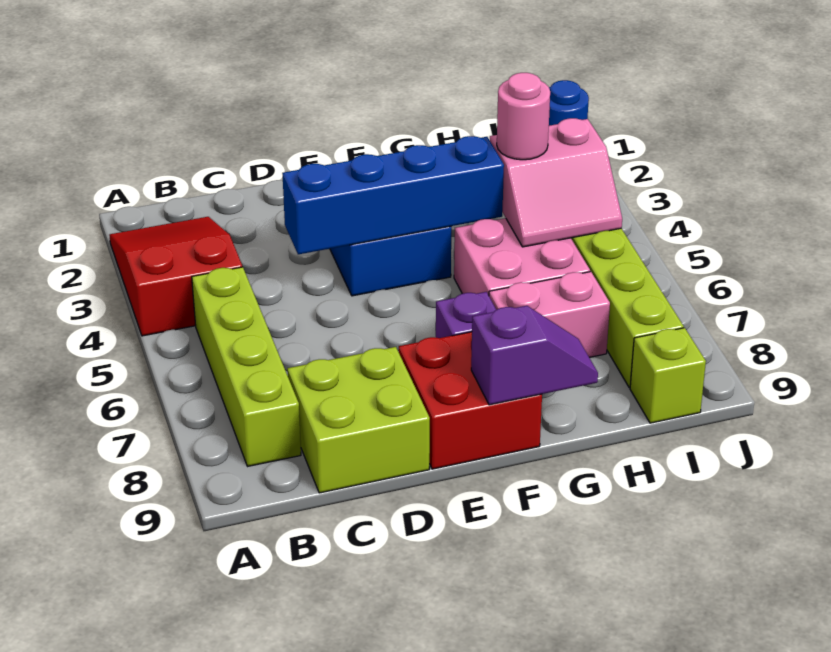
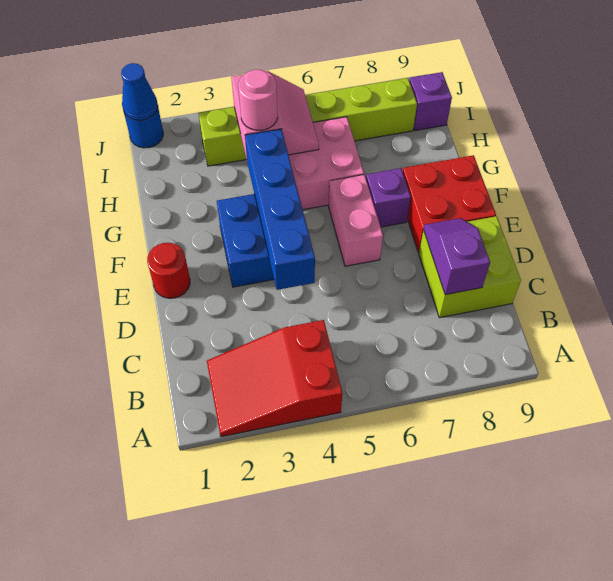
lime brick B5:B8 level 1 -> none
none -> red round brick E1 level 1
purple slope F9:G9 level 2 top F -> purple slope C8:D8 level 2 top C
pink brick G7:H7 level 1 -> pink brick E6:F6 level 1
lime brick I9 level 1 -> purple brick I9 level 1
none -> blue cone J1 level 2

